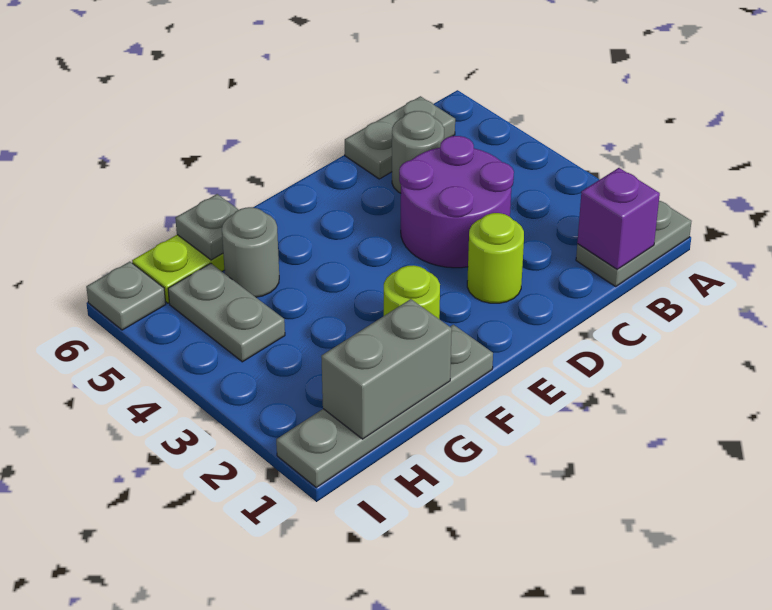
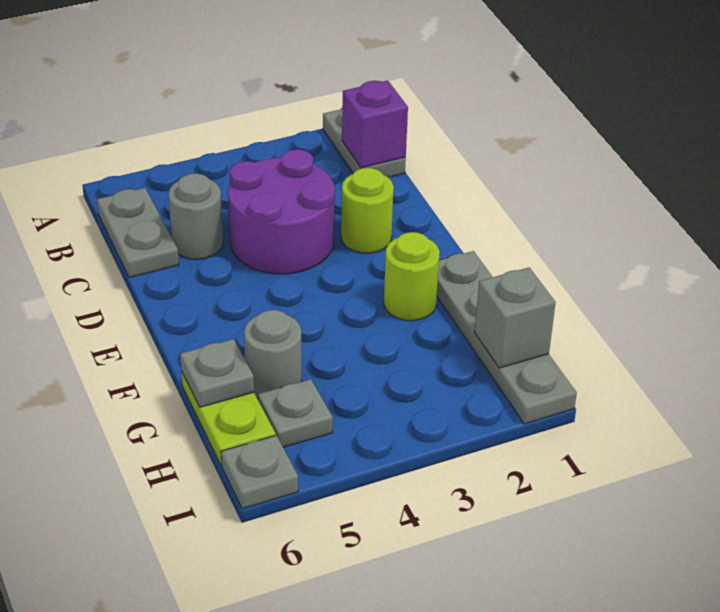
grey brick G1:H1 level 2 -> grey brick H1 level 2
grey plate H4:H5 level 1 -> grey plate H5 level 1

